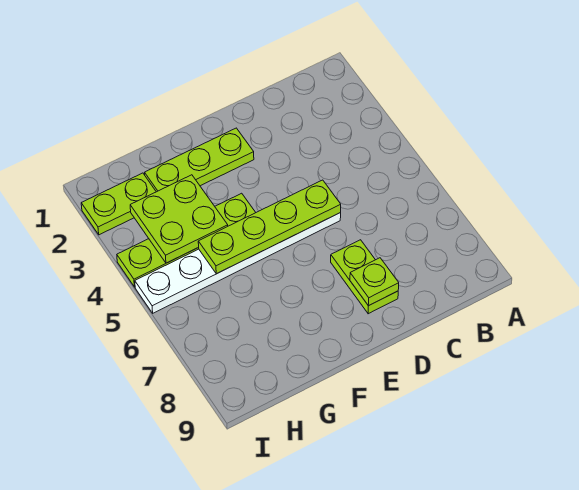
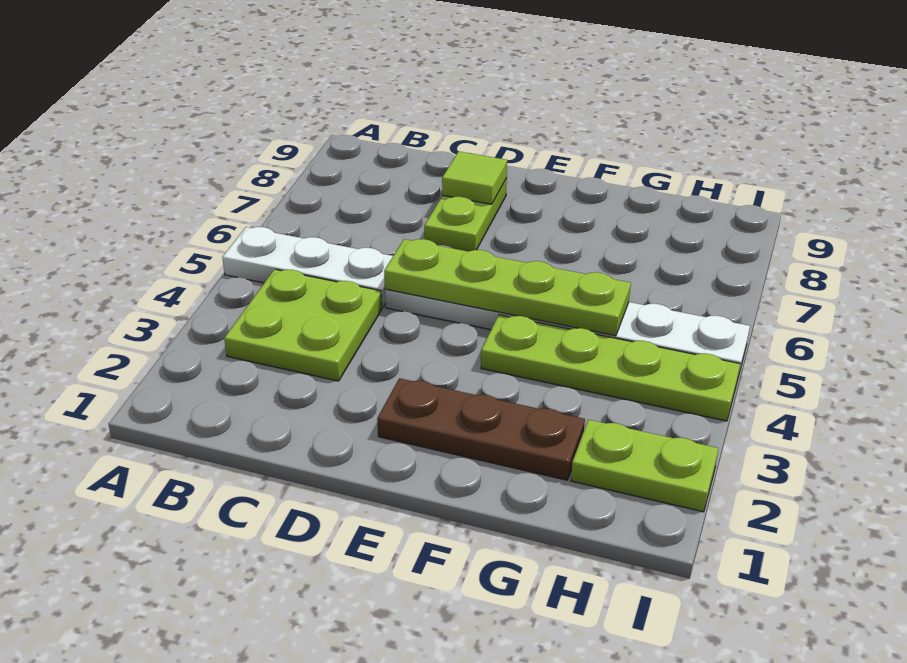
none -> white plate A5:C5 level 1
lime plate D8 level 2 -> lime tile D8 level 2
lime plate E2:G2 level 1 -> brown plate E2:G2 level 1
lime plate G3:H4 level 2 -> lime plate B3:C4 level 1

